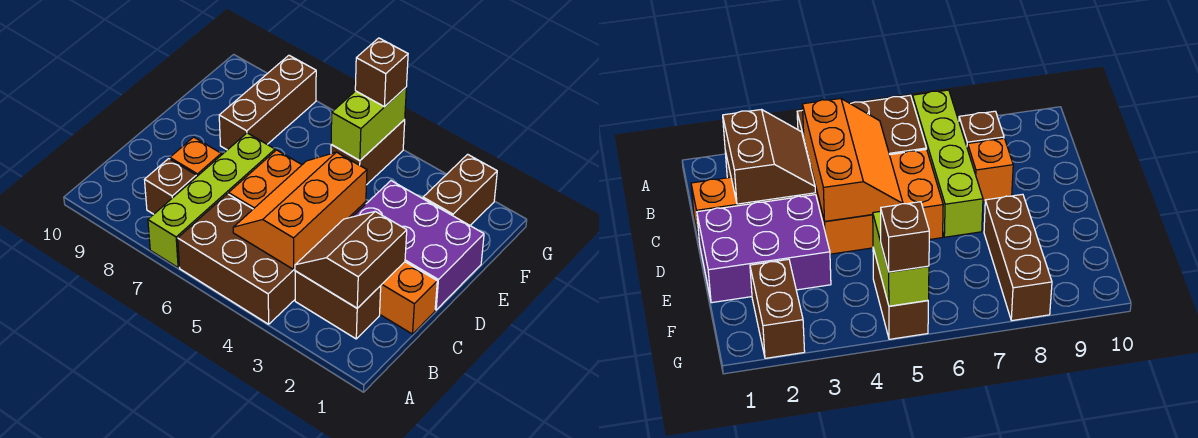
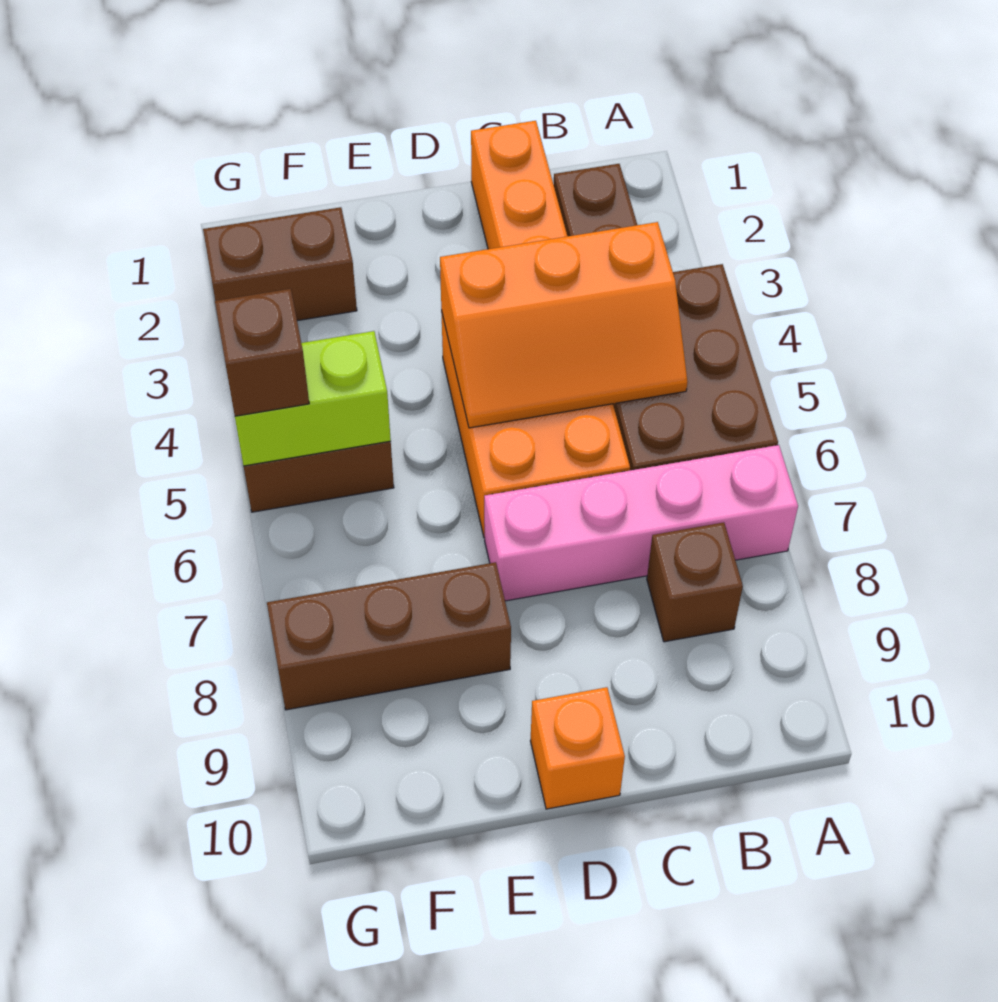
lime brick A7:D7 level 1 -> pink brick A7:D7 level 1
brown slope B2:C3 level 2 top 2 -> none
orange brick C8 level 1 -> orange brick D10 level 1
purple brick D1:E3 level 1 -> none

